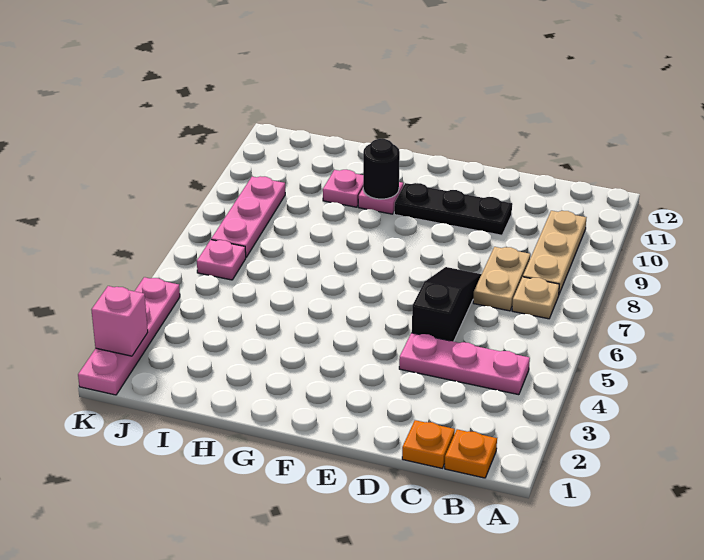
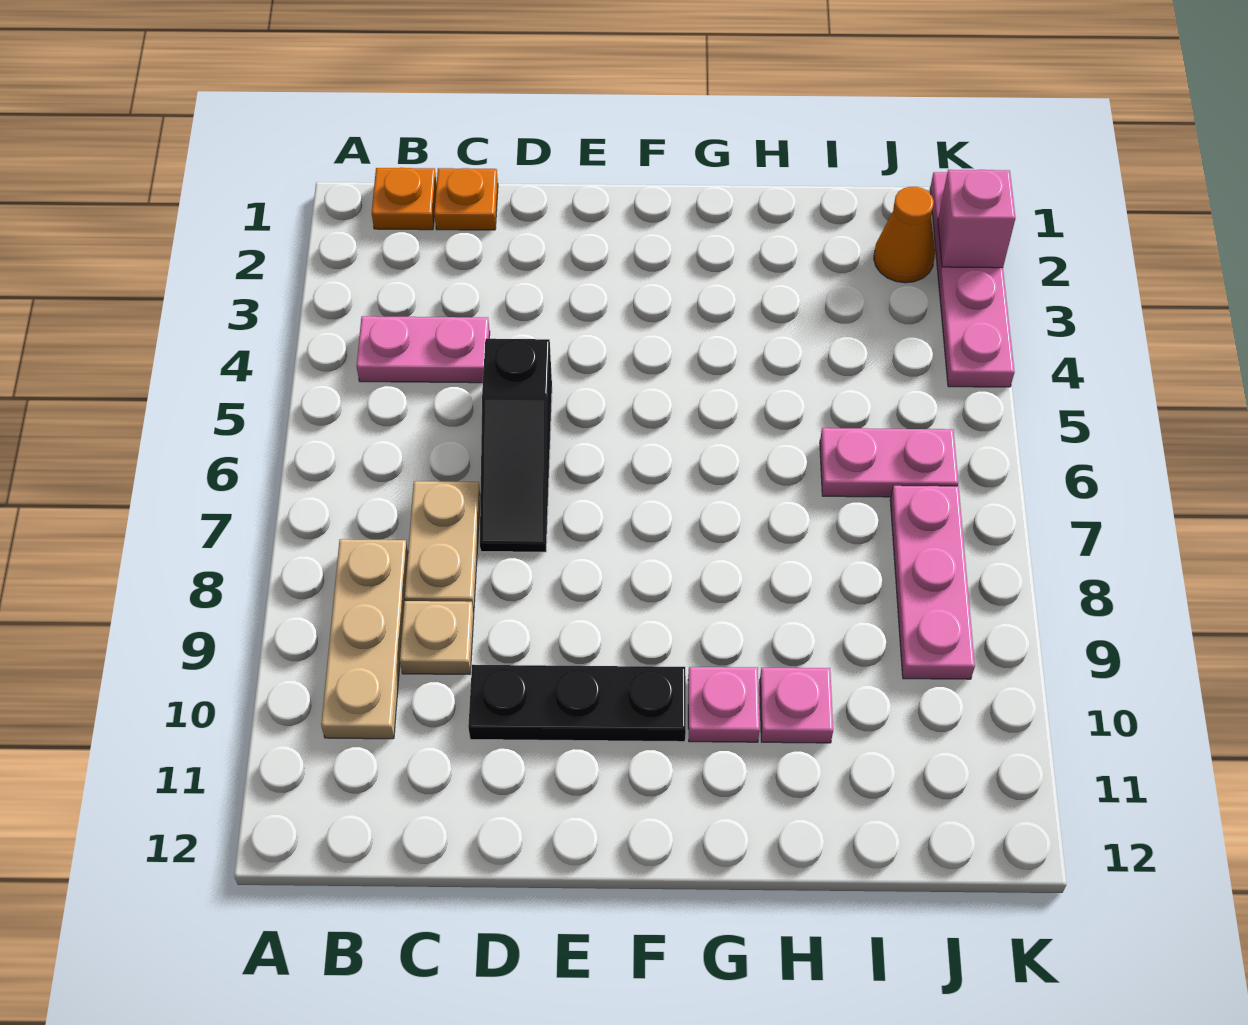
pink plate B4:D4 level 1 -> pink plate B4:C4 level 1
tan plate B7 level 1 -> tan plate C9 level 1
black round brick G10 level 2 -> none
none -> orange cone J2 level 1
pink plate J6 level 1 -> pink plate I6:J6 level 1

